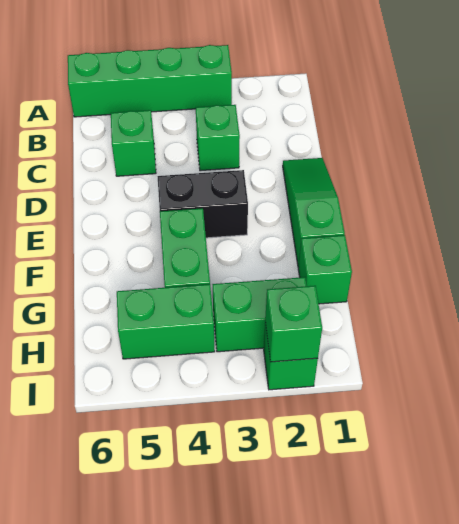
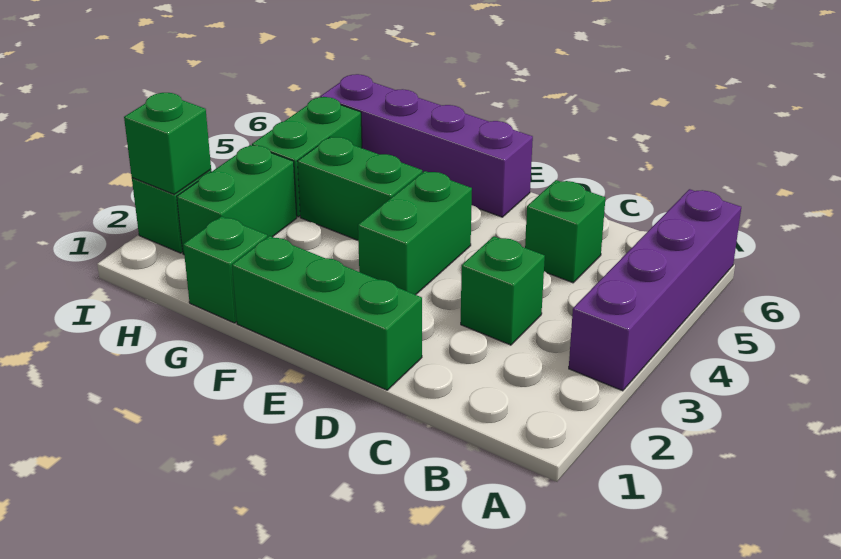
green brick A3:A6 level 1 -> purple brick A3:A6 level 1
green slope D1:F1 level 1 top F -> green brick D1:F1 level 1
black brick E3:E4 level 1 -> green brick E3:E4 level 1
none -> purple brick E6:H6 level 1

